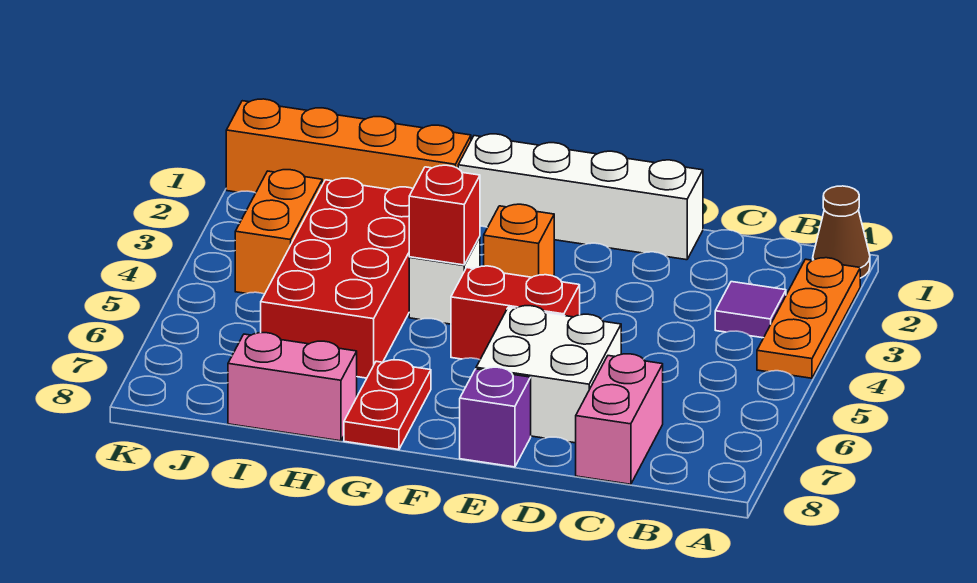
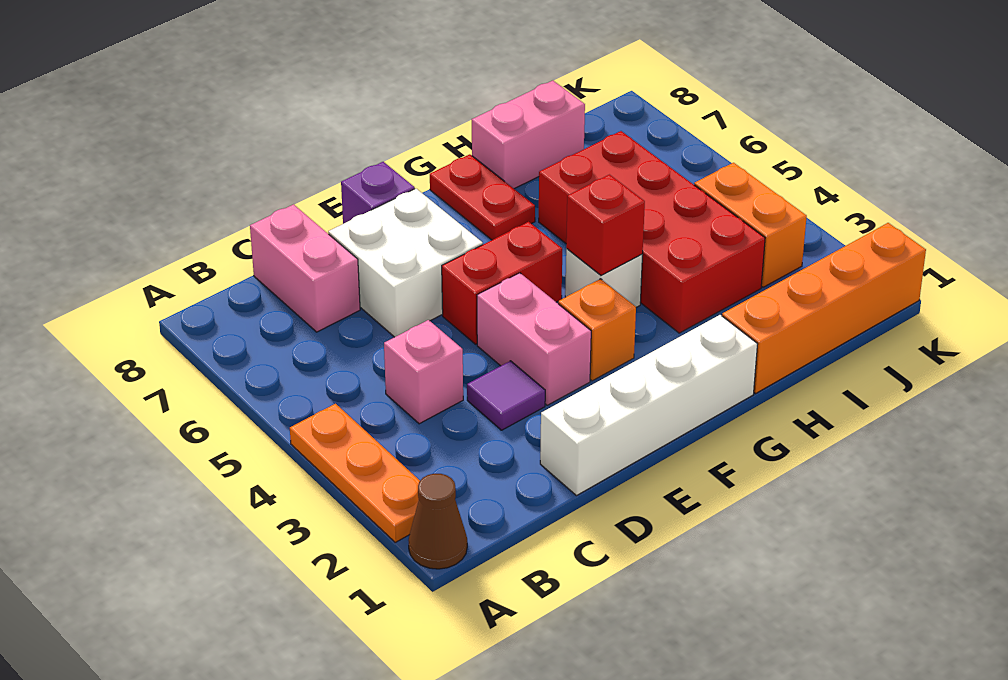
purple tile B3 level 1 -> purple tile D3 level 1
none -> pink brick C4 level 1
none -> pink brick E3:E4 level 1

